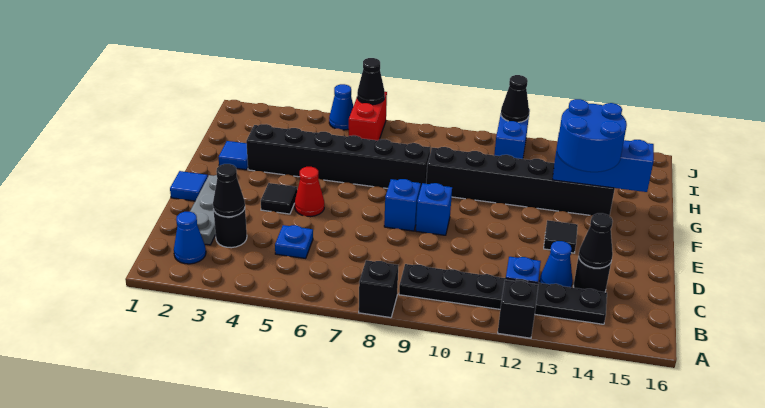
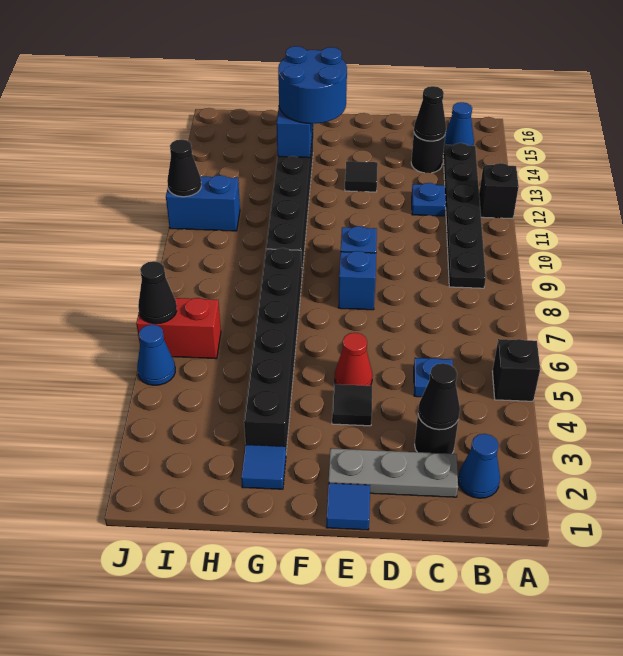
black brick A8 level 1 -> black brick A5 level 1
blue cone C13 level 1 -> blue cone B15 level 1

